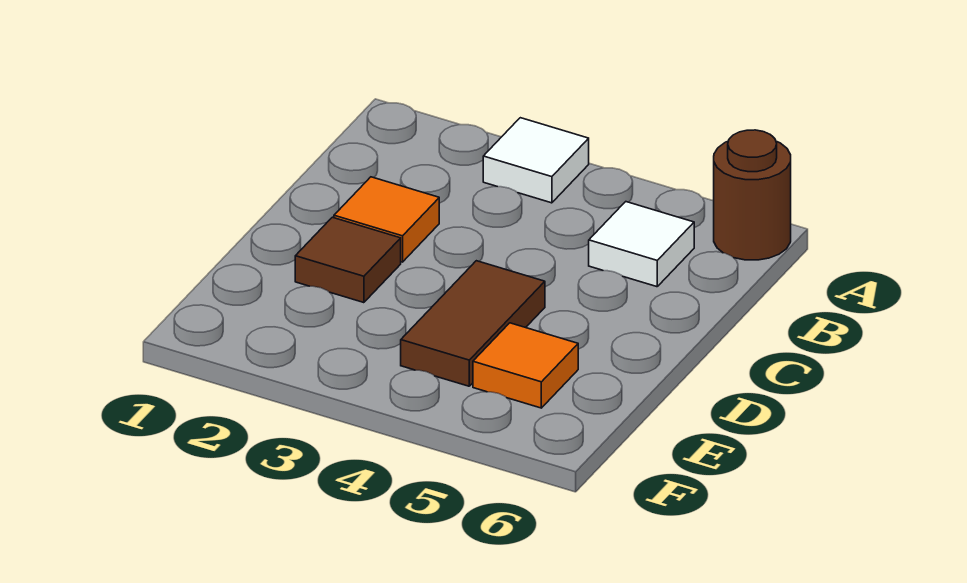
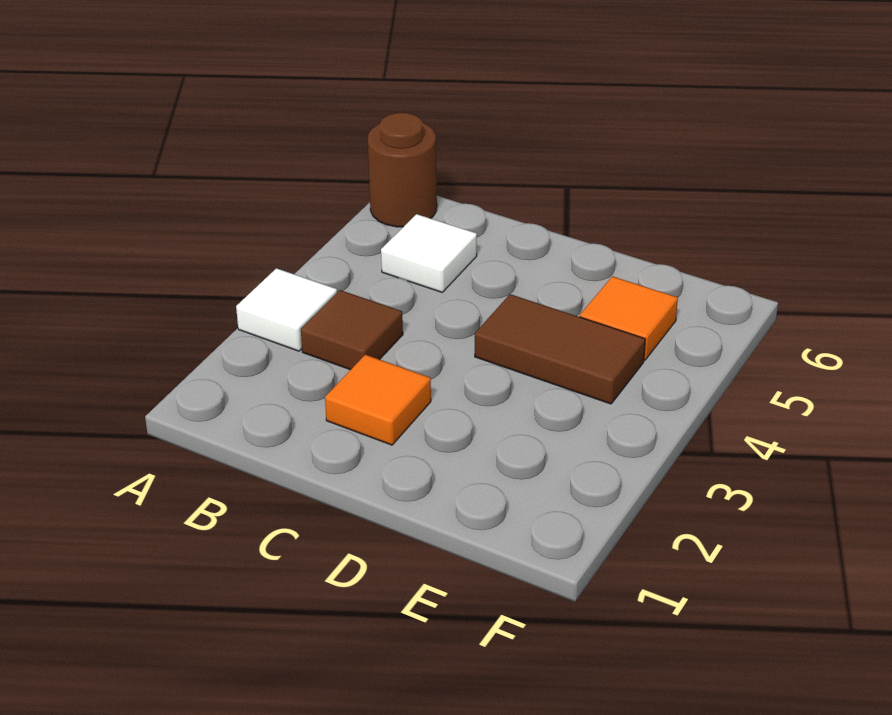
brown tile D2 level 1 -> brown tile B3 level 1

